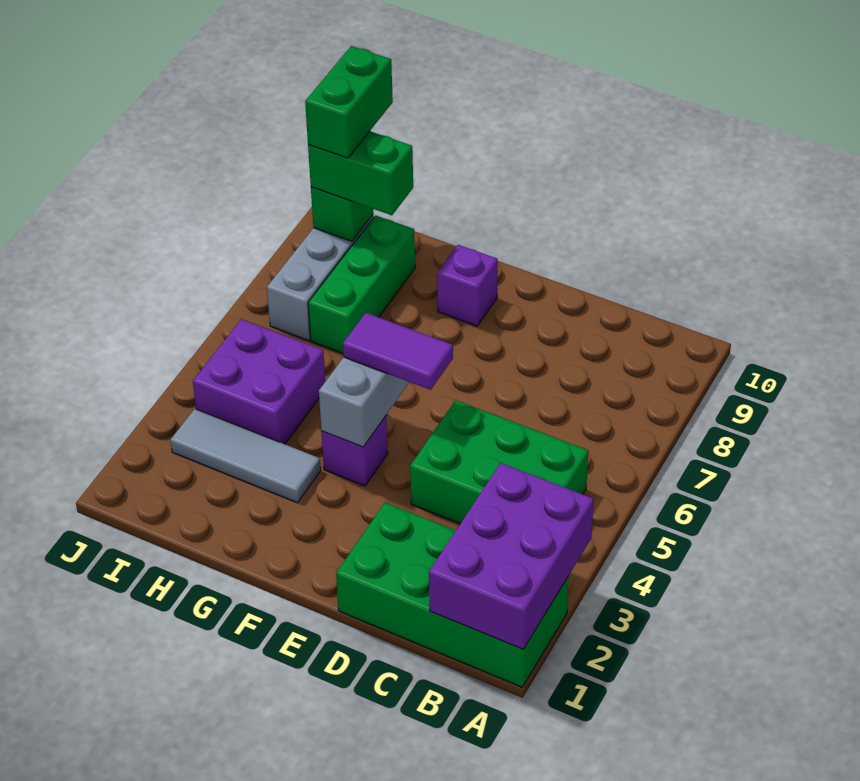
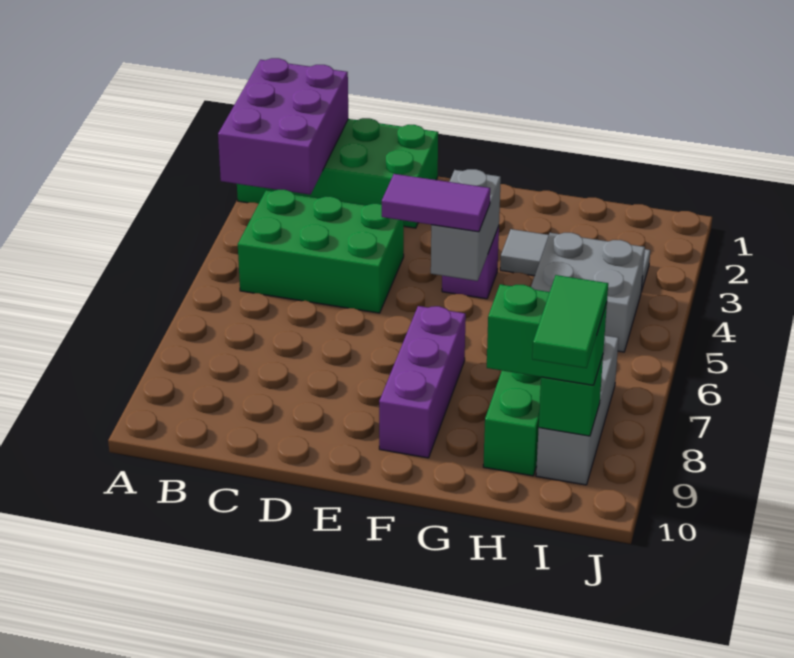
purple brick F9 level 1 -> purple brick F7:F9 level 1
purple brick H4:I5 level 1 -> grey brick H4:I5 level 1
green brick I9:I10 level 4 -> green tile I9:I10 level 4

